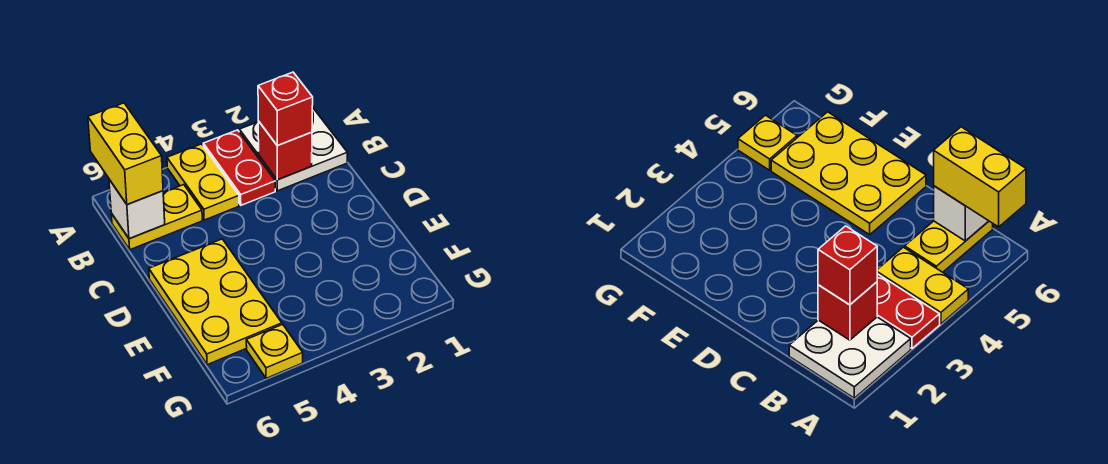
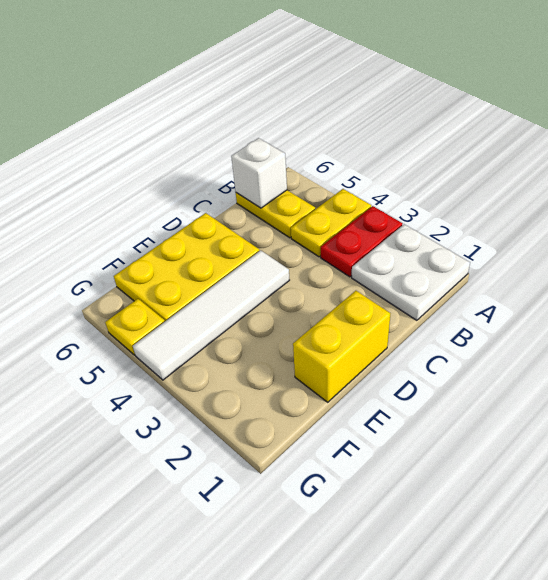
yellow brick A6:B6 level 3 -> yellow brick D1:E1 level 1
red brick B2 level 2 -> none
red brick B2 level 3 -> none
none -> white tile D4:G4 level 1

